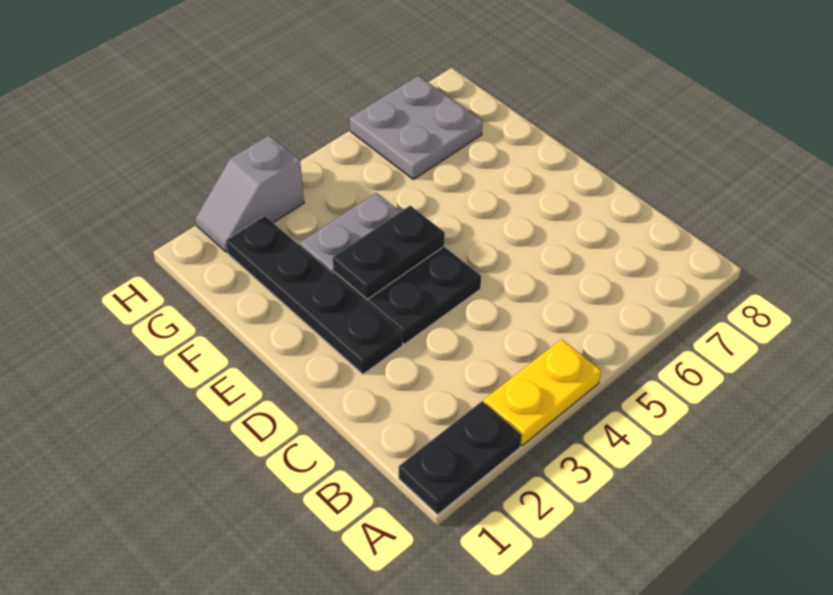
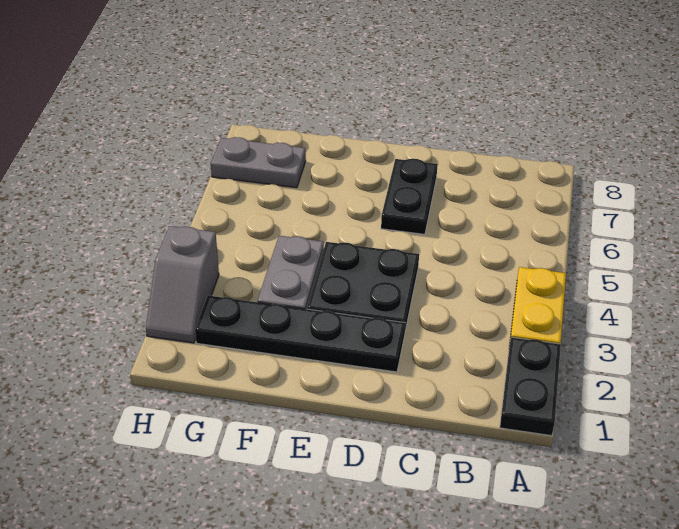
black plate E3:E4 level 2 -> black plate D6:D7 level 1
grey plate G6:H7 level 1 -> grey plate G7:H7 level 1

